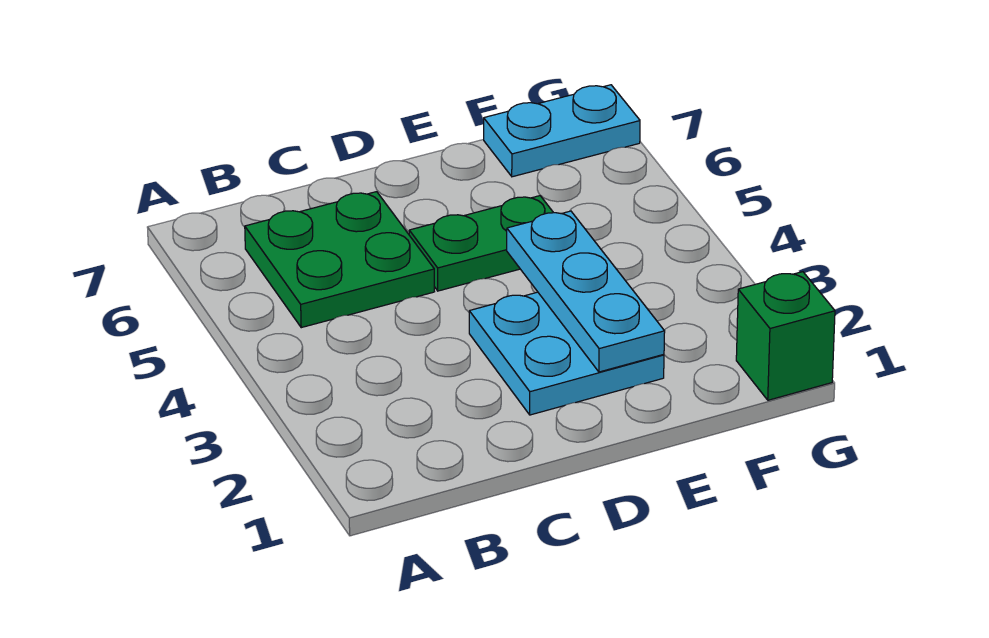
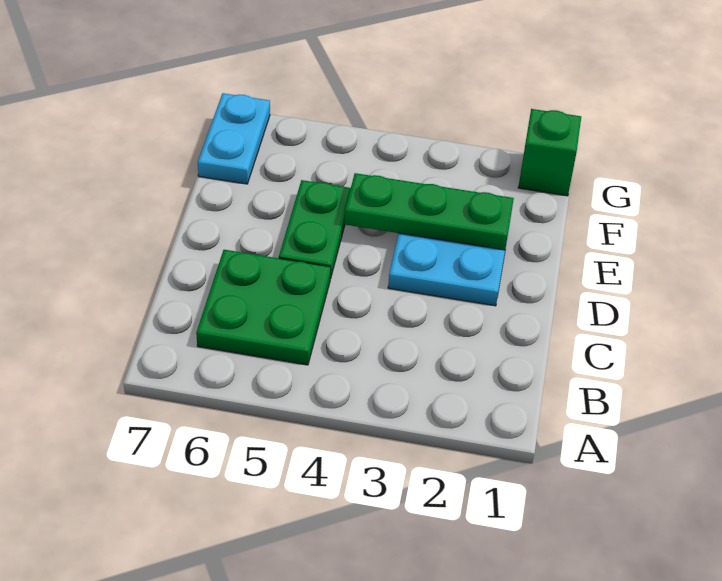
cyan plate E2:E4 level 2 -> green plate E2:E4 level 2

